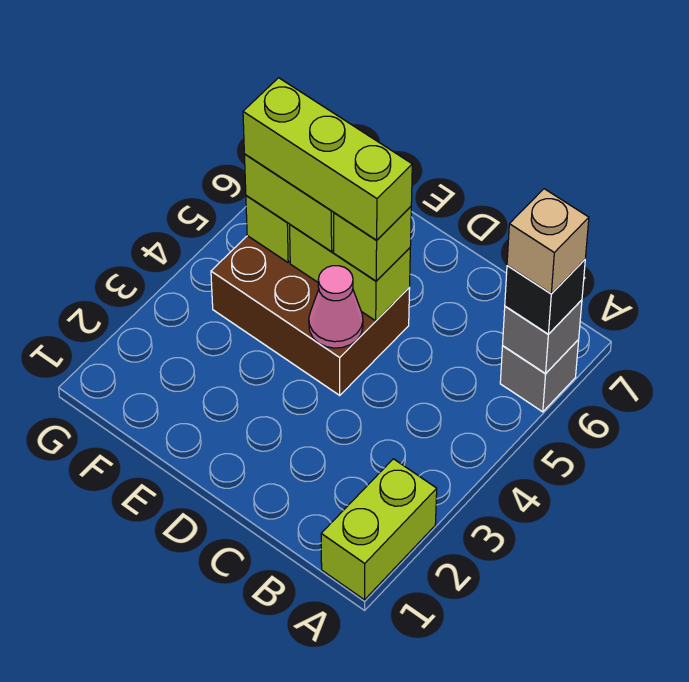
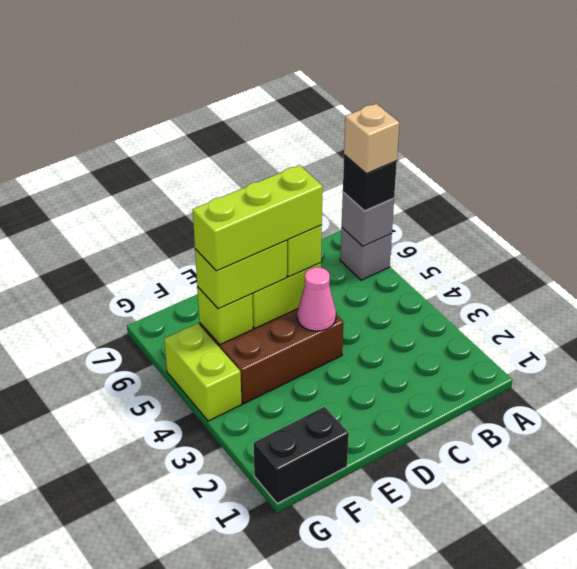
lime brick A1:A2 level 1 -> lime brick G4:G5 level 1
none -> black brick F1:G1 level 1

